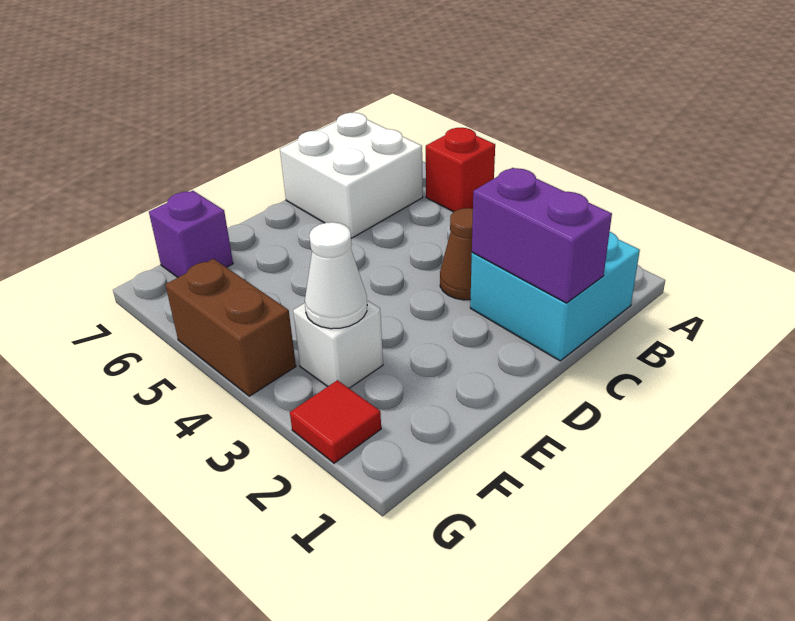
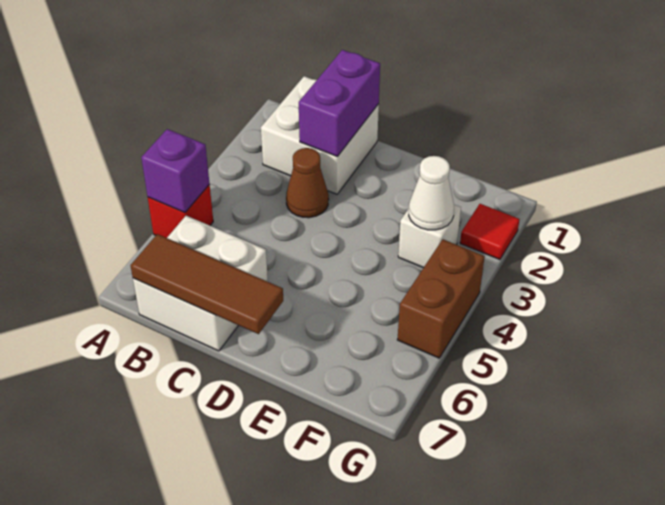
cyan brick B1:C2 level 1 -> white brick B1:C2 level 1
none -> brown tile B7:D7 level 2
purple brick F7 level 1 -> purple brick A5 level 2

